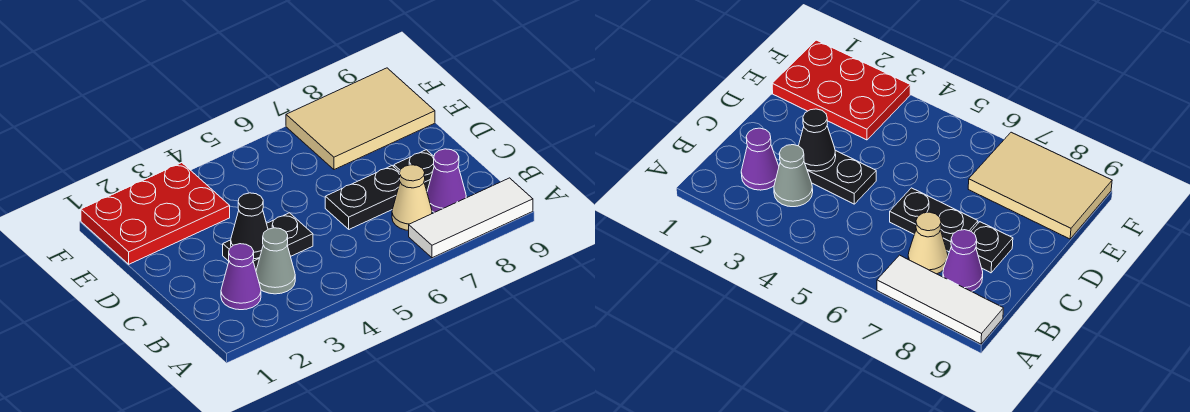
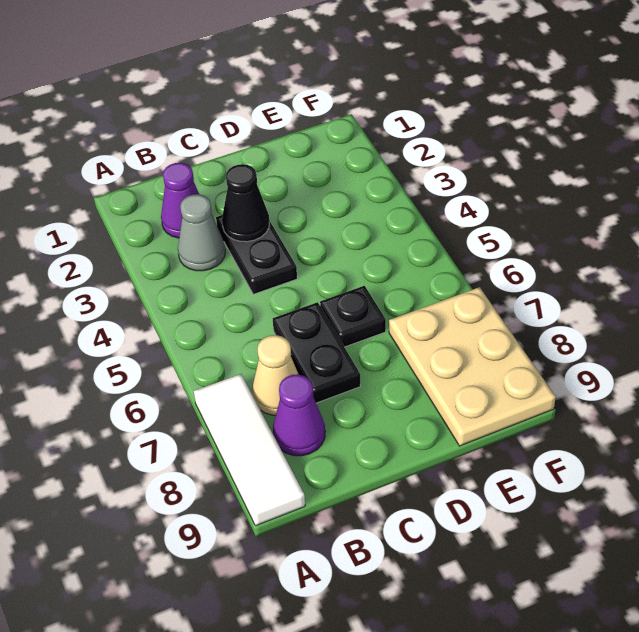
black plate C8 level 1 -> black plate D6 level 1
red plate E1:F3 level 1 -> none
tan tile E7:F9 level 1 -> tan plate E7:F9 level 1

